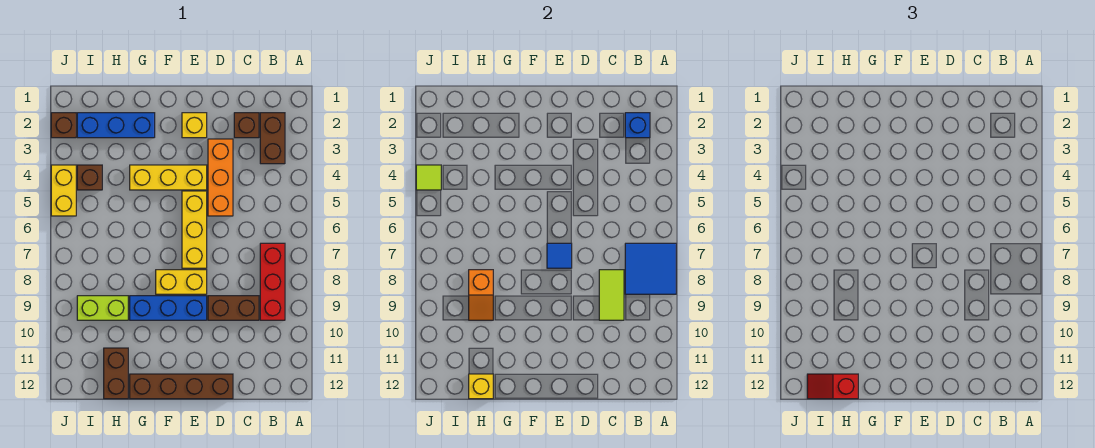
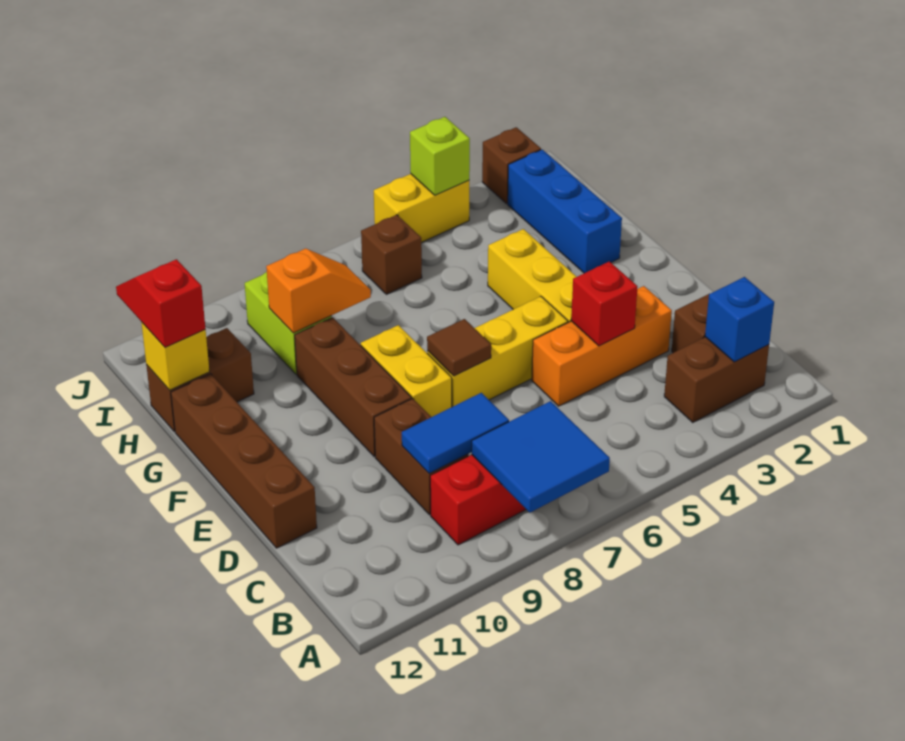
lime tile C8:C9 level 2 -> blue tile C8:C9 level 2
none -> red brick D4 level 2
yellow brick E2 level 1 -> none
blue tile E7 level 2 -> brown tile E7 level 2
blue brick E9:G9 level 1 -> brown brick E9:G9 level 1
orange slope H8:H9 level 2 top 8 -> orange slope H8:H9 level 2 top 9
brown brick I4 level 1 -> brown brick I6 level 1
lime tile J4 level 2 -> lime brick J4 level 2

